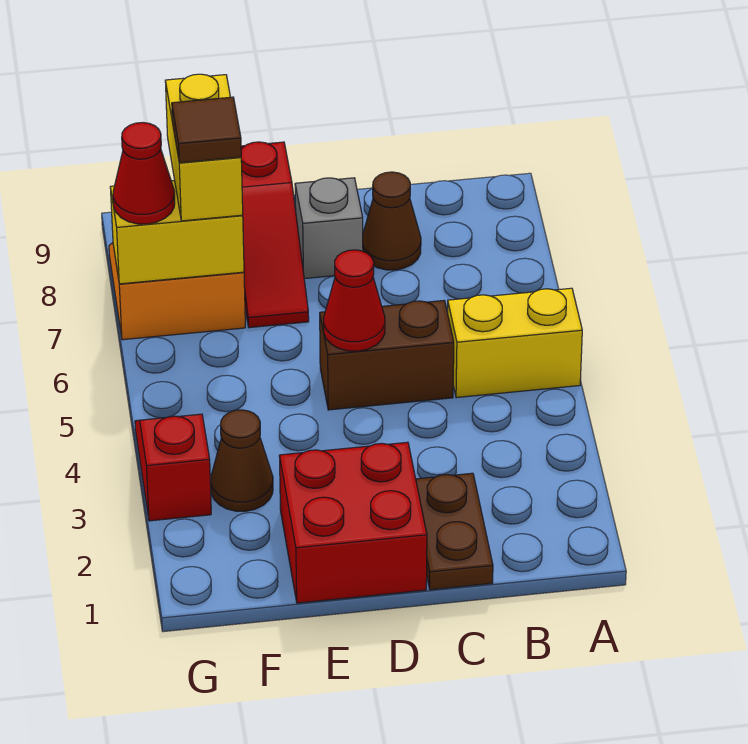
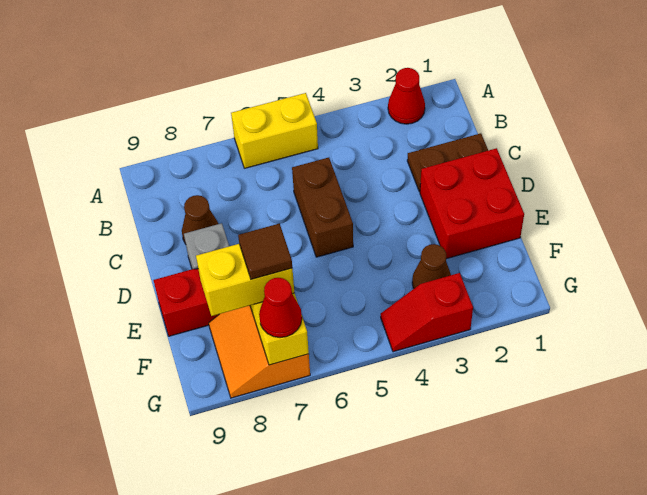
yellow brick A5:B5 level 1 -> yellow brick A5:A6 level 1
red cone D5 level 2 -> red cone A2 level 1

